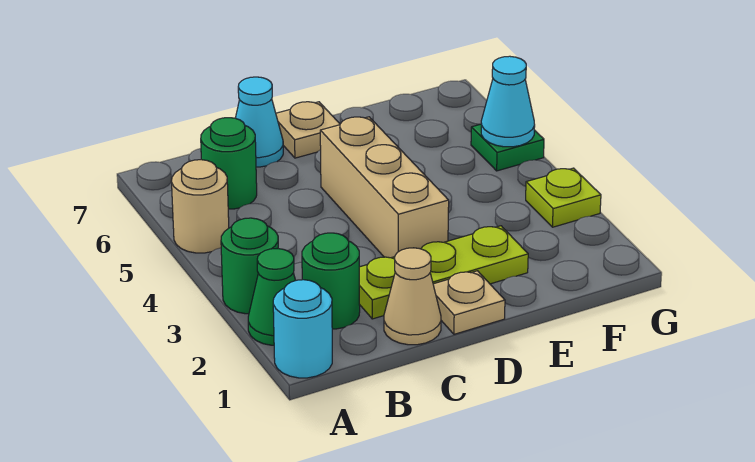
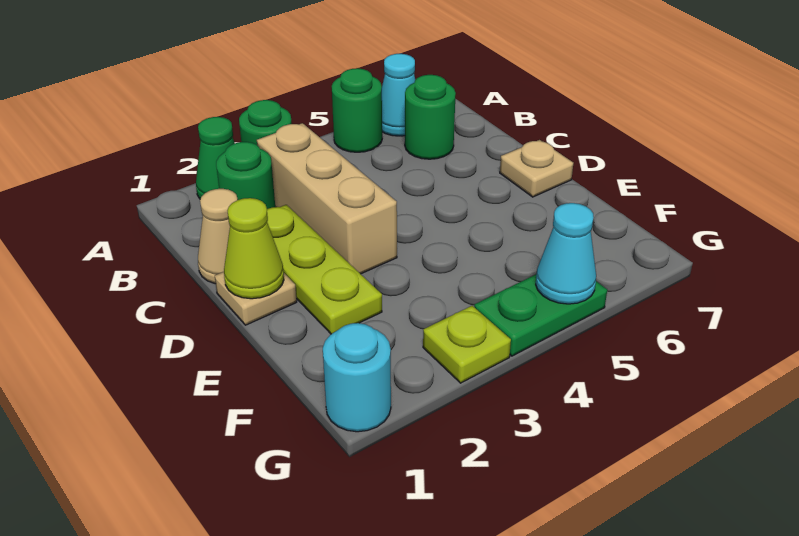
cyan round brick A1 level 1 -> cyan round brick G1 level 1
tan round brick A5 level 1 -> green round brick A5 level 1
cyan cone C7 level 1 -> cyan cone A6 level 1
none -> lime cone D1 level 2
tan brick D3:D5 level 1 -> tan brick B3:D3 level 1
green plate G5 level 1 -> green plate G4:G5 level 1

